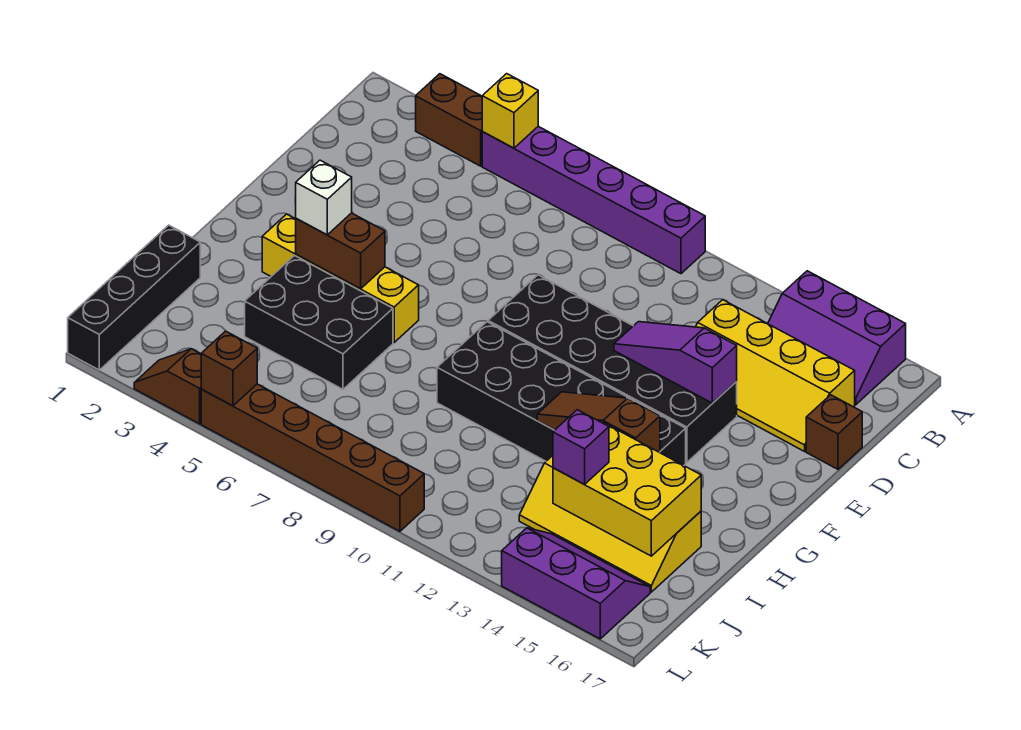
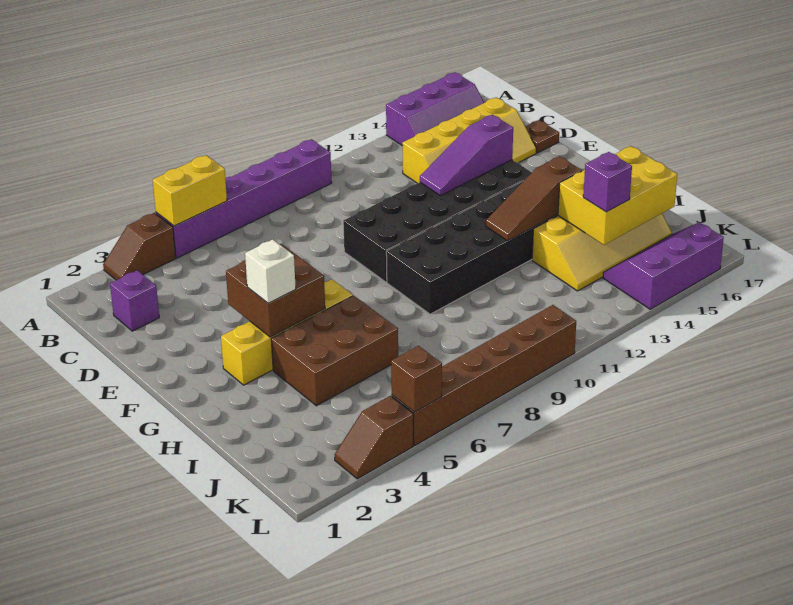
brown brick A3:A4 level 1 -> brown slope A3:A4 level 1 top 4
yellow brick A5 level 2 -> yellow brick A5:A6 level 2
none -> purple brick C2 level 1
brown brick D17 level 1 -> brown plate D17 level 1
brown brick G4:G5 level 2 -> brown brick F4:G5 level 2
black brick H4:I6 level 1 -> brown brick H4:I6 level 1
black brick I1:L1 level 1 -> none

